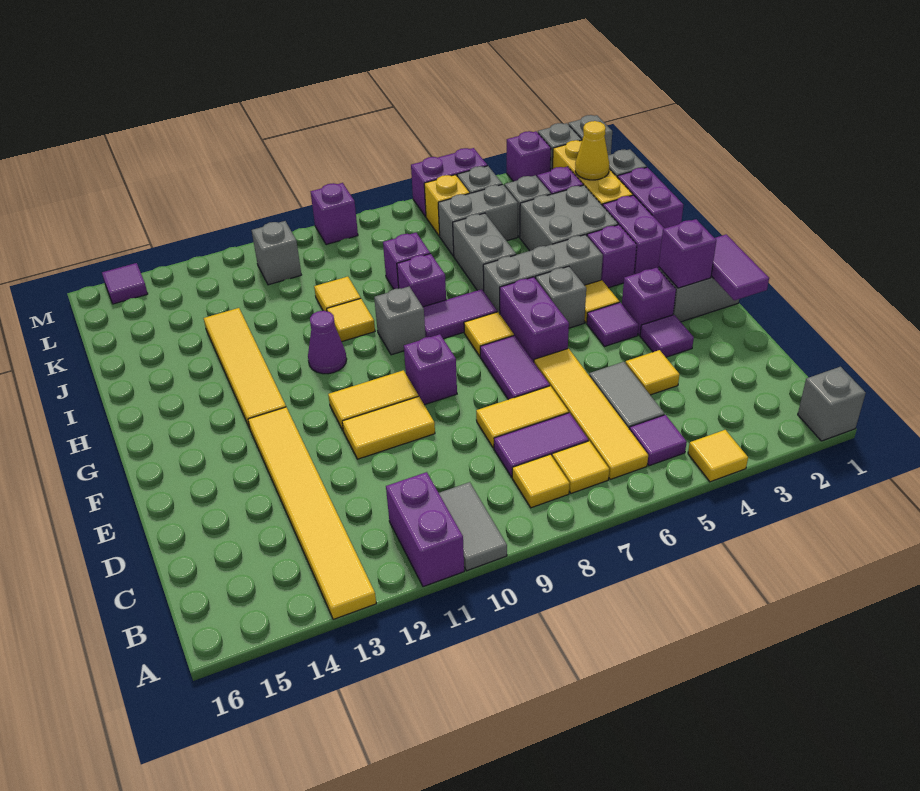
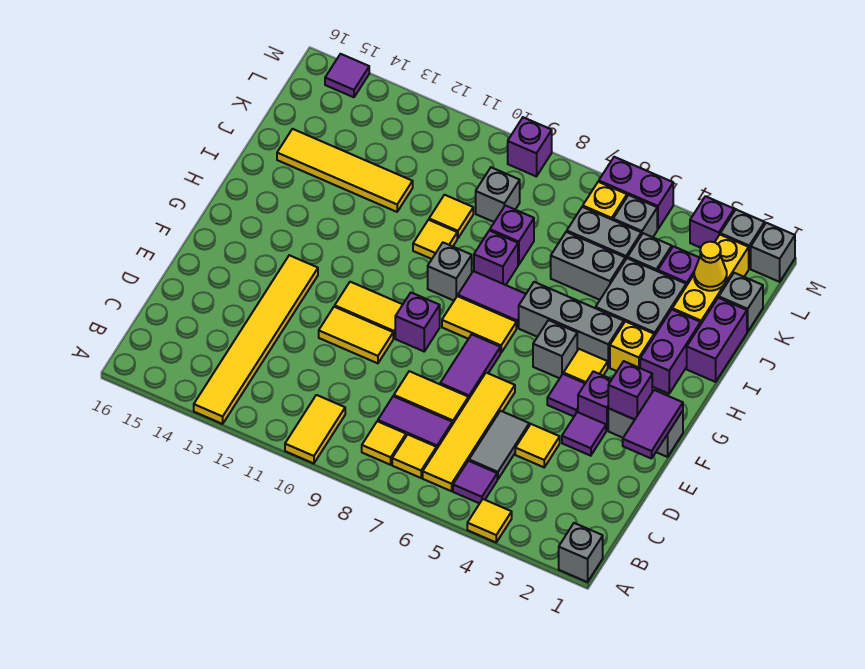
grey tile A10:B10 level 1 -> yellow tile A10:B10 level 1
purple brick A11:B11 level 1 -> none
purple brick F6:G6 level 1 -> none
yellow tile G7 level 1 -> yellow tile G7:G8 level 1
yellow tile G13:J13 level 1 -> yellow tile J12:J15 level 1
purple brick H3 level 1 -> yellow brick H3 level 1
purple cone H11 level 1 -> none
grey brick I6:J6 level 1 -> grey brick J5:J6 level 1
grey brick L11 level 1 -> grey brick K9 level 1

